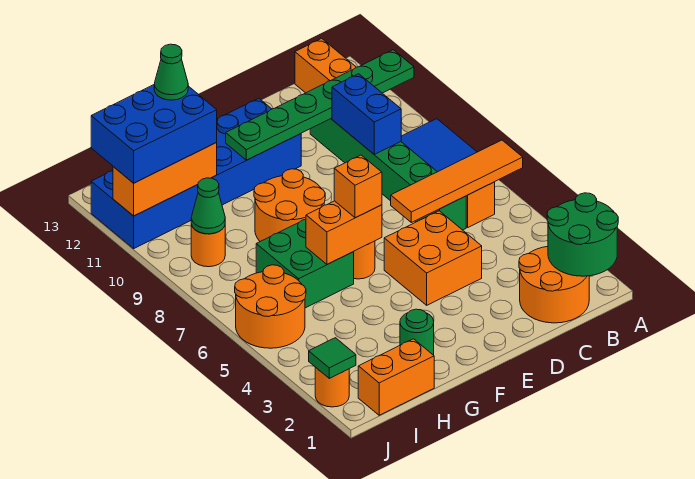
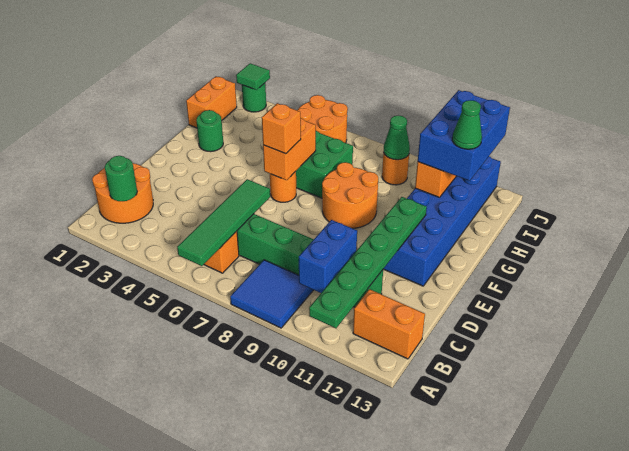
green round brick A1:B2 level 2 -> green round brick B2 level 2
orange tile A6:D6 level 2 -> green tile A6:D6 level 2
blue brick C9:C10 level 2 -> blue brick B10:C10 level 2
orange brick D4:E5 level 1 -> none
orange round brick J2 level 1 -> green round brick J2 level 1

